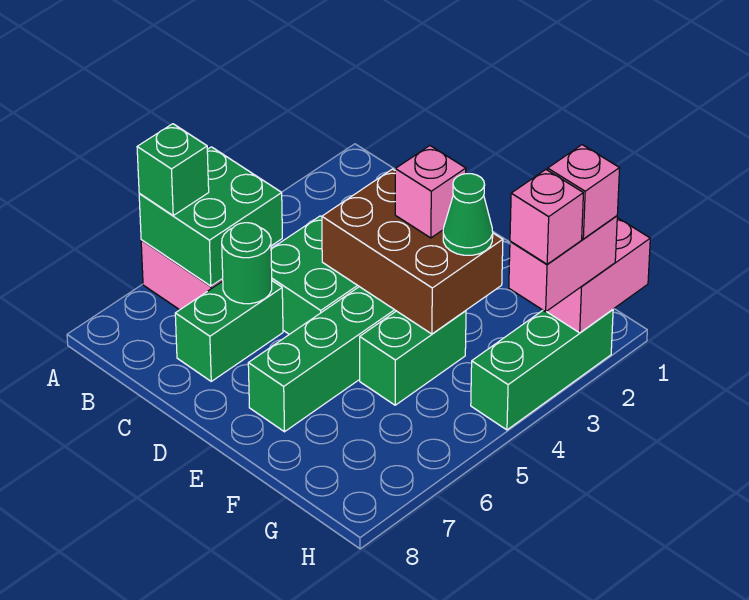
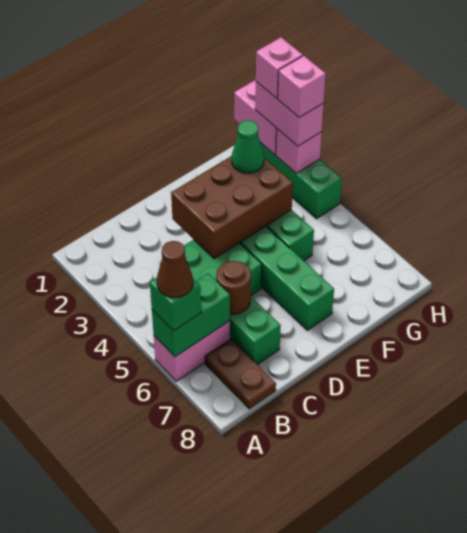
green brick A5:B6 level 2 -> green brick A6:B6 level 2
none -> brown cone A6 level 4
none -> brown plate B7:B8 level 1
green round brick C6 level 2 -> brown round brick C6 level 2
pink brick E3 level 3 -> pink brick H3 level 2

